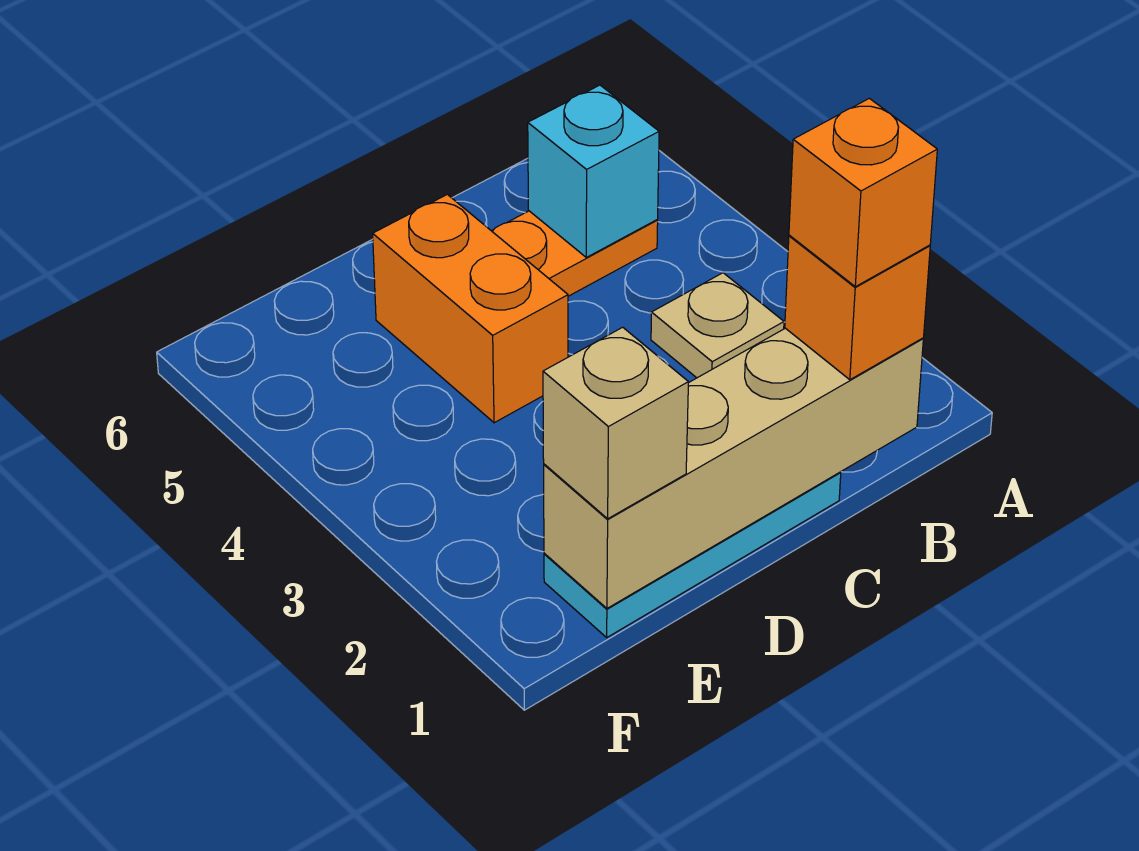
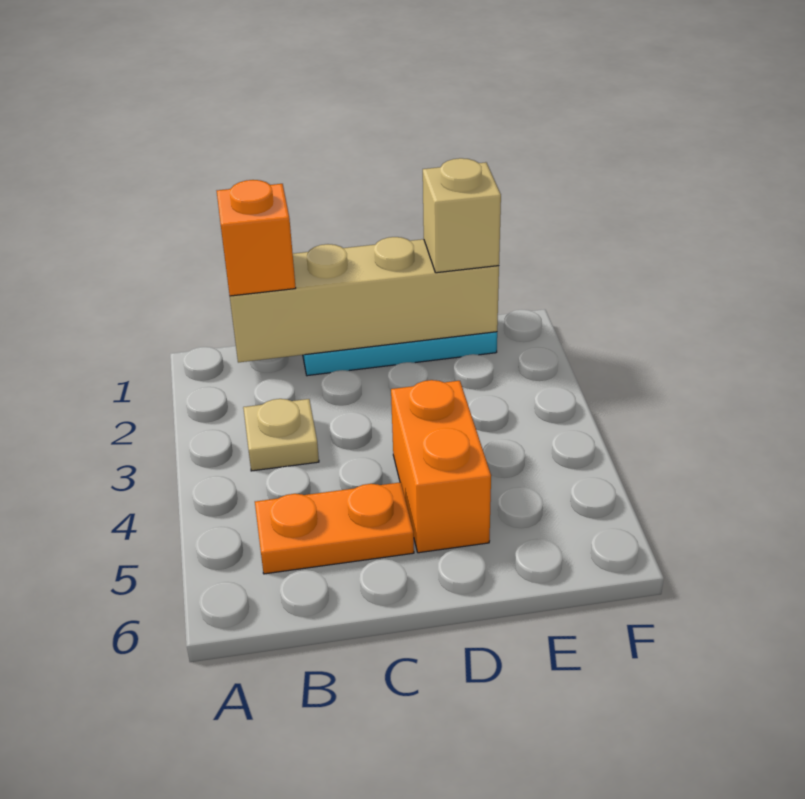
orange brick B1 level 4 -> none
cyan brick B5 level 2 -> none

